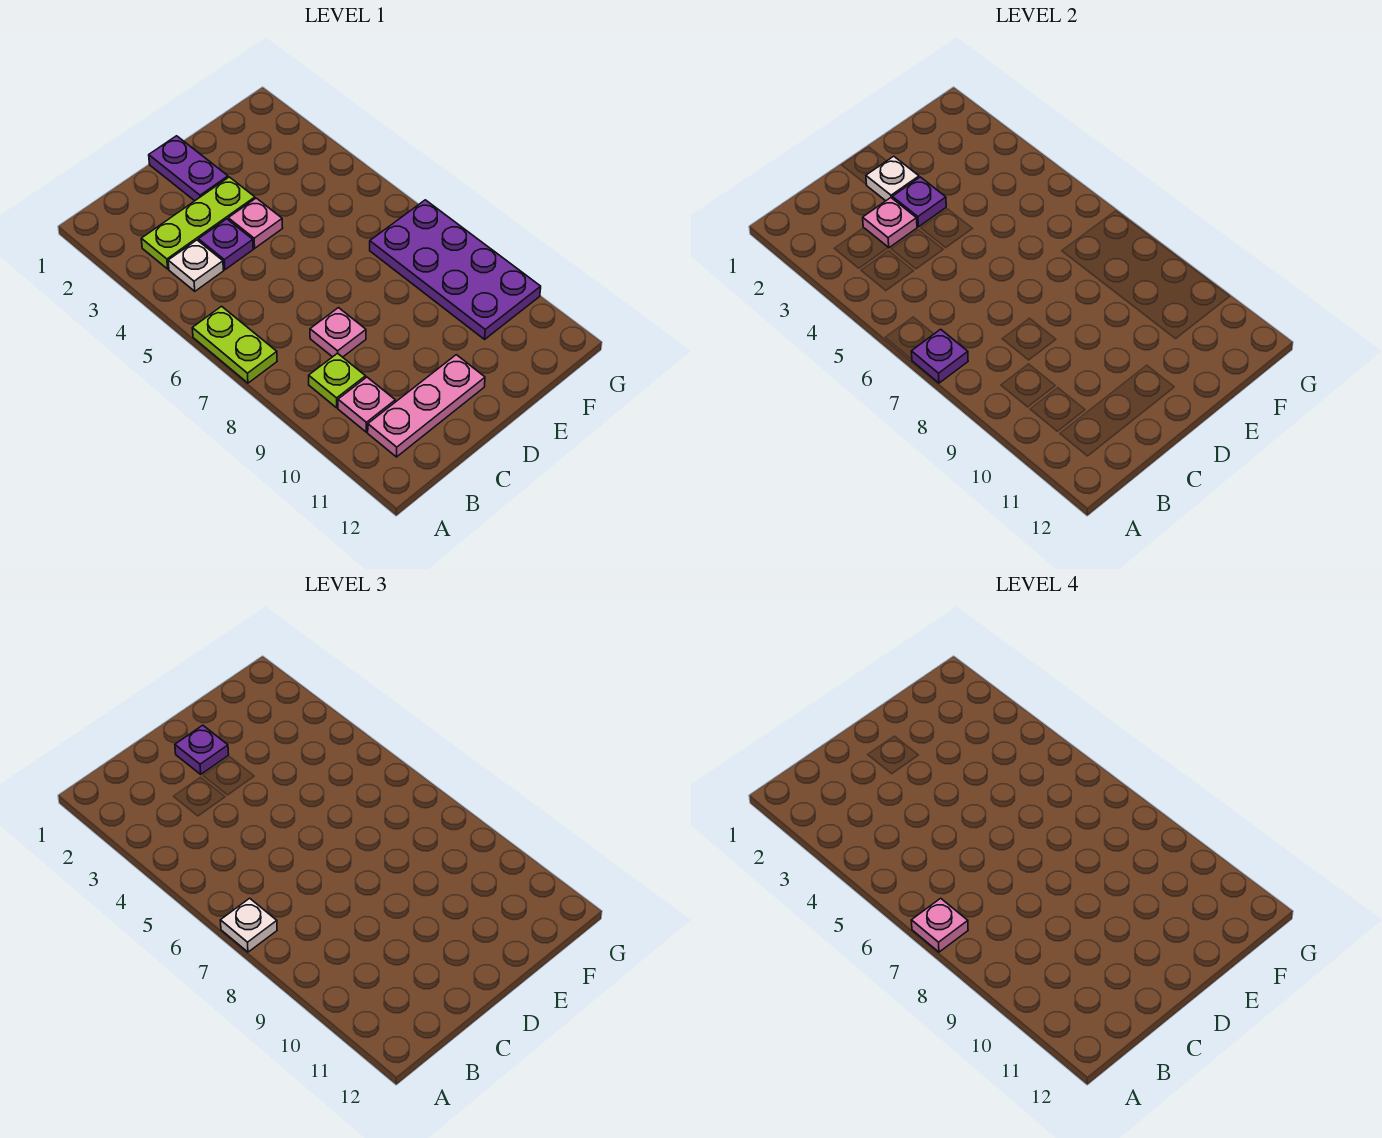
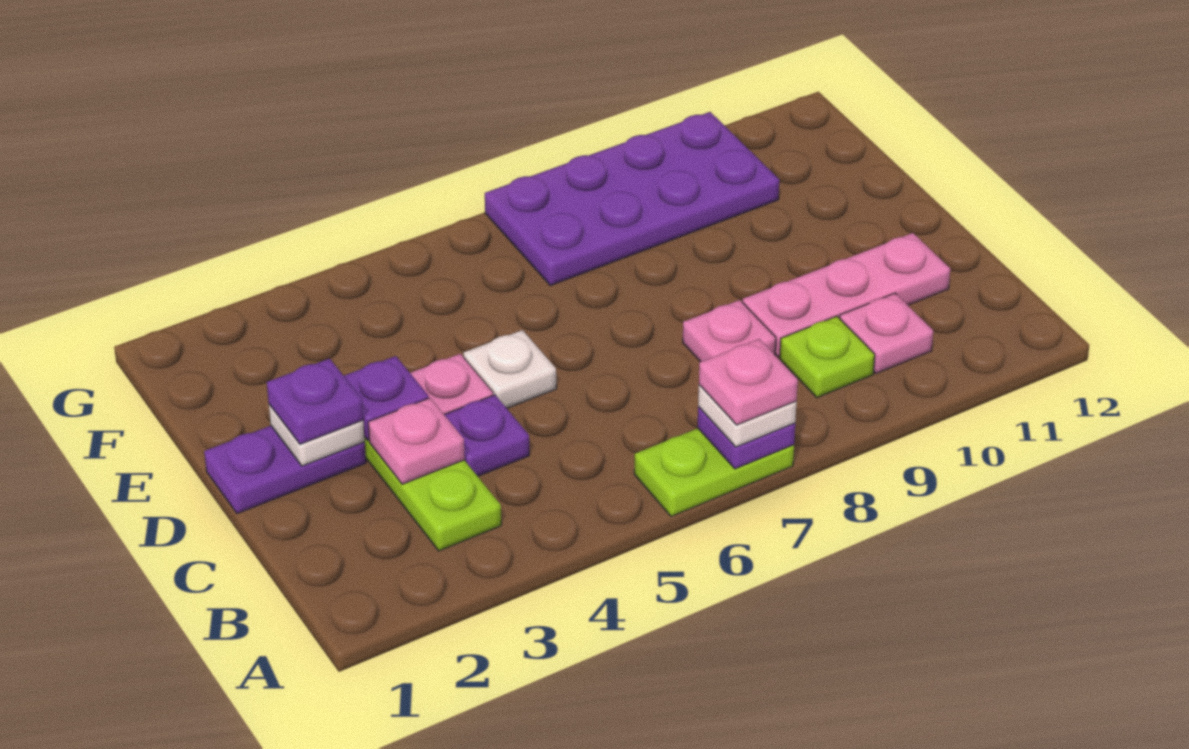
white plate B4 level 1 -> white plate D5 level 1
pink plate B11:D11 level 1 -> pink plate C9:C11 level 1

